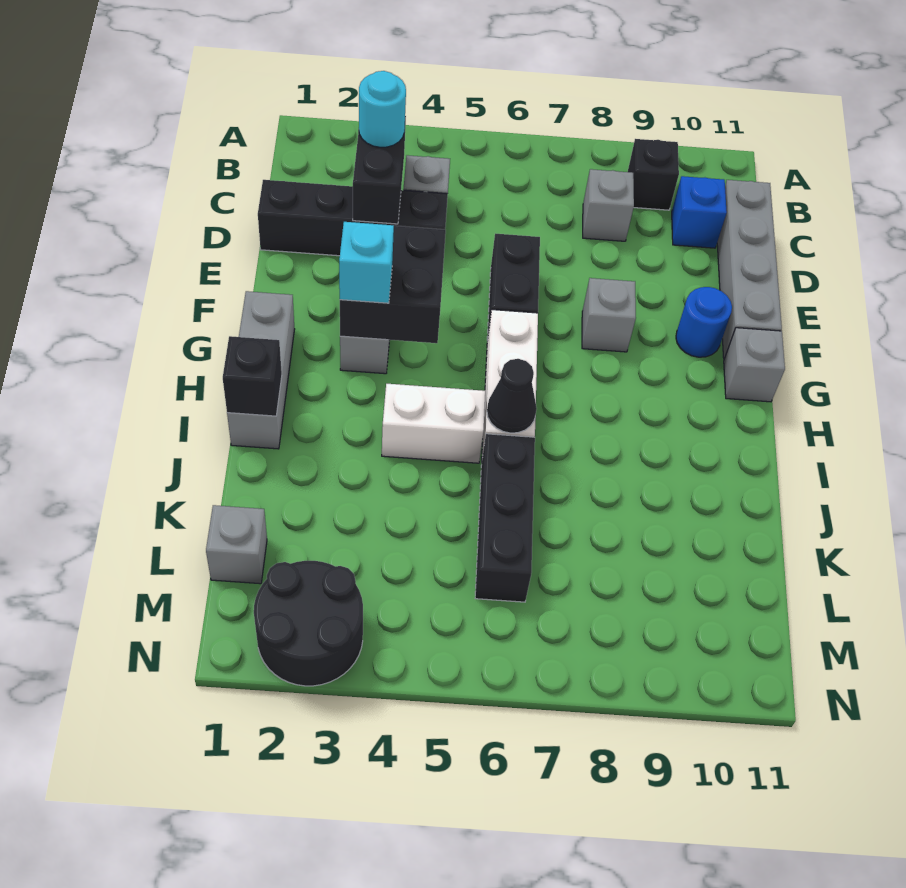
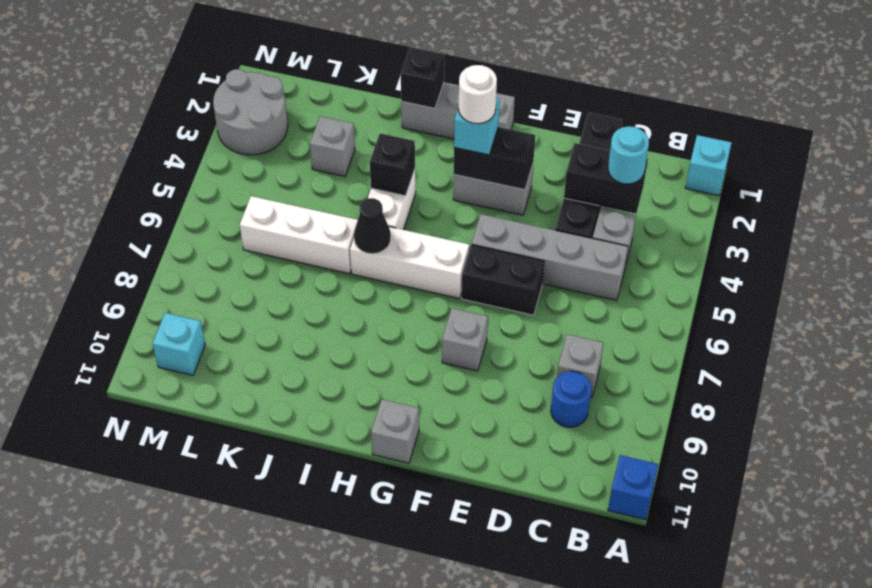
none -> cyan brick A1 level 1
black brick B9 level 1 -> black brick I4 level 2
blue brick C10 level 1 -> blue brick A11 level 1
grey brick C11:F11 level 1 -> grey brick C5:F5 level 1
black brick F3:G4 level 2 -> black brick F3:G3 level 2
blue round brick F10 level 1 -> blue round brick C9 level 1
none -> white round brick G3 level 4
black brick J6:L6 level 1 -> white brick J6:L6 level 1
grey brick L1 level 1 -> grey brick K3 level 1
black round brick M2:N3 level 1 -> grey round brick M2:N3 level 1
none -> cyan brick M10 level 1

